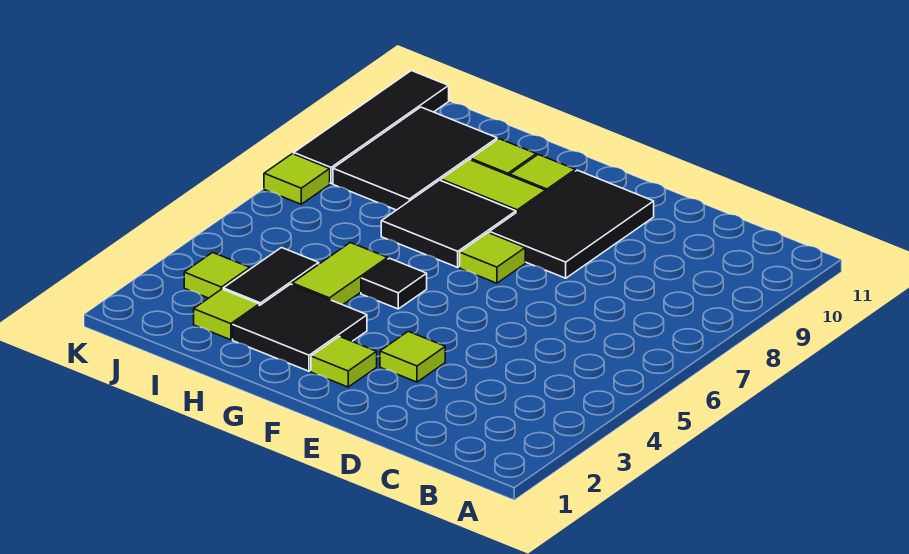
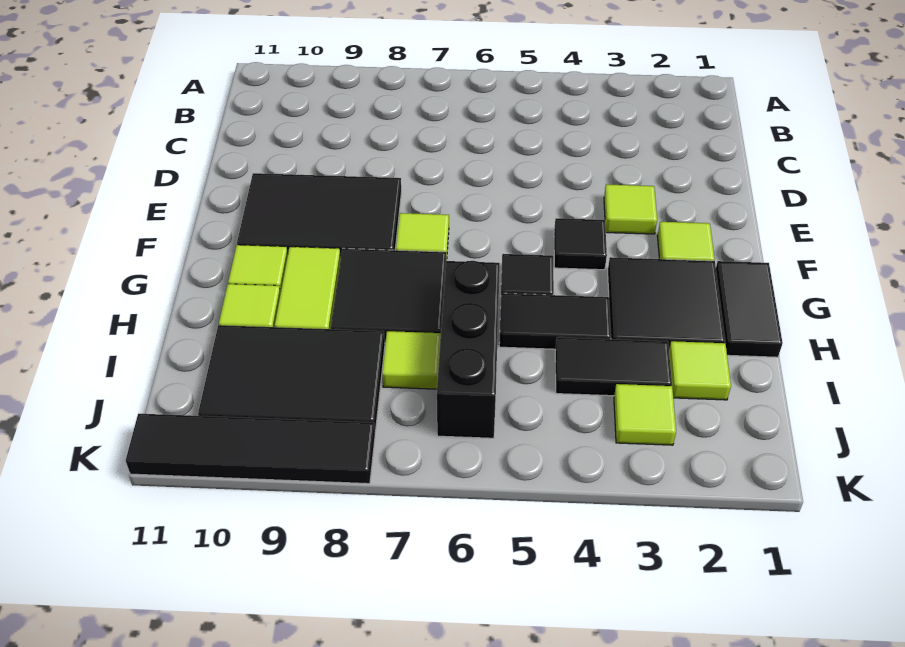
none -> black tile F4 level 1
none -> black tile G1:H1 level 1
lime tile H4:H5 level 1 -> black tile H4:H5 level 1
none -> black brick H6:J6 level 1
lime tile K7 level 1 -> lime tile I7 level 1

